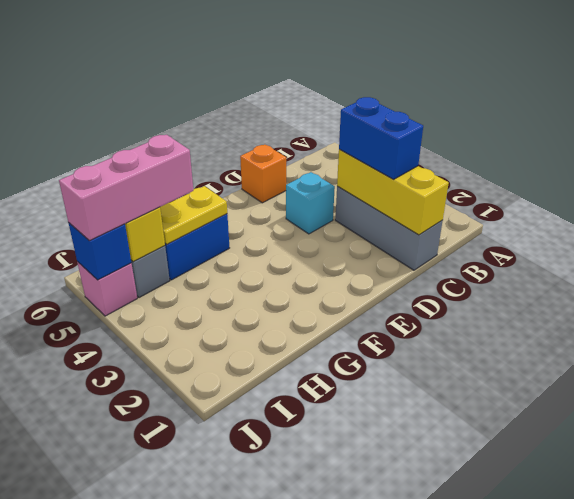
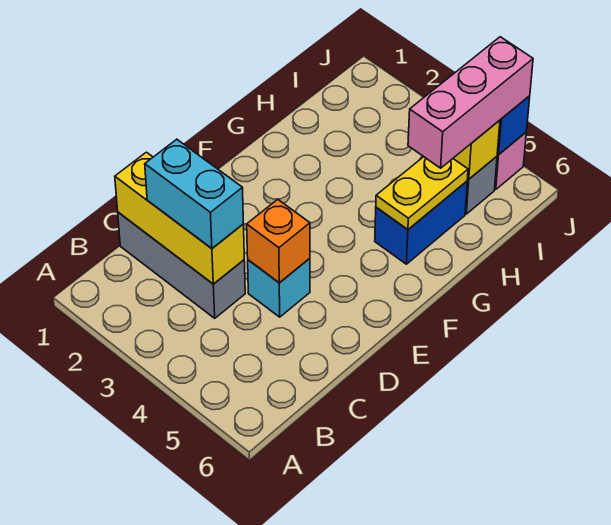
blue brick C2:C3 level 3 -> cyan brick C2:C3 level 3
orange brick D6 level 1 -> orange brick D4 level 2

